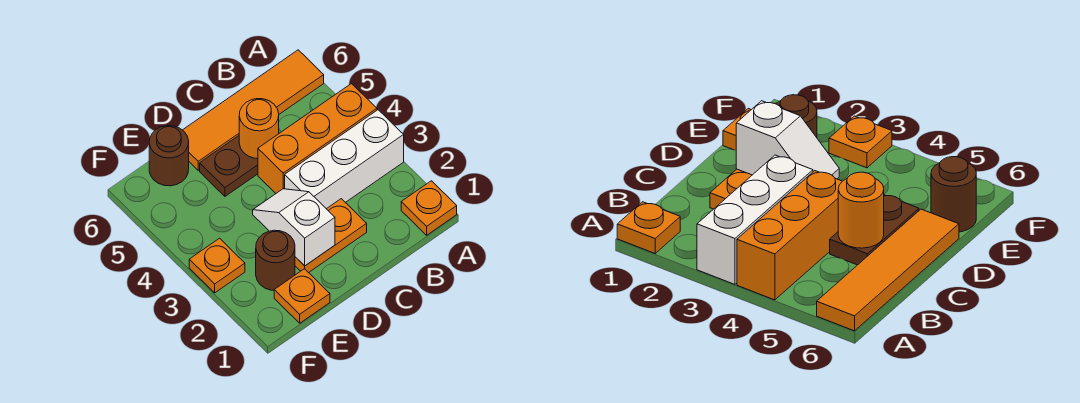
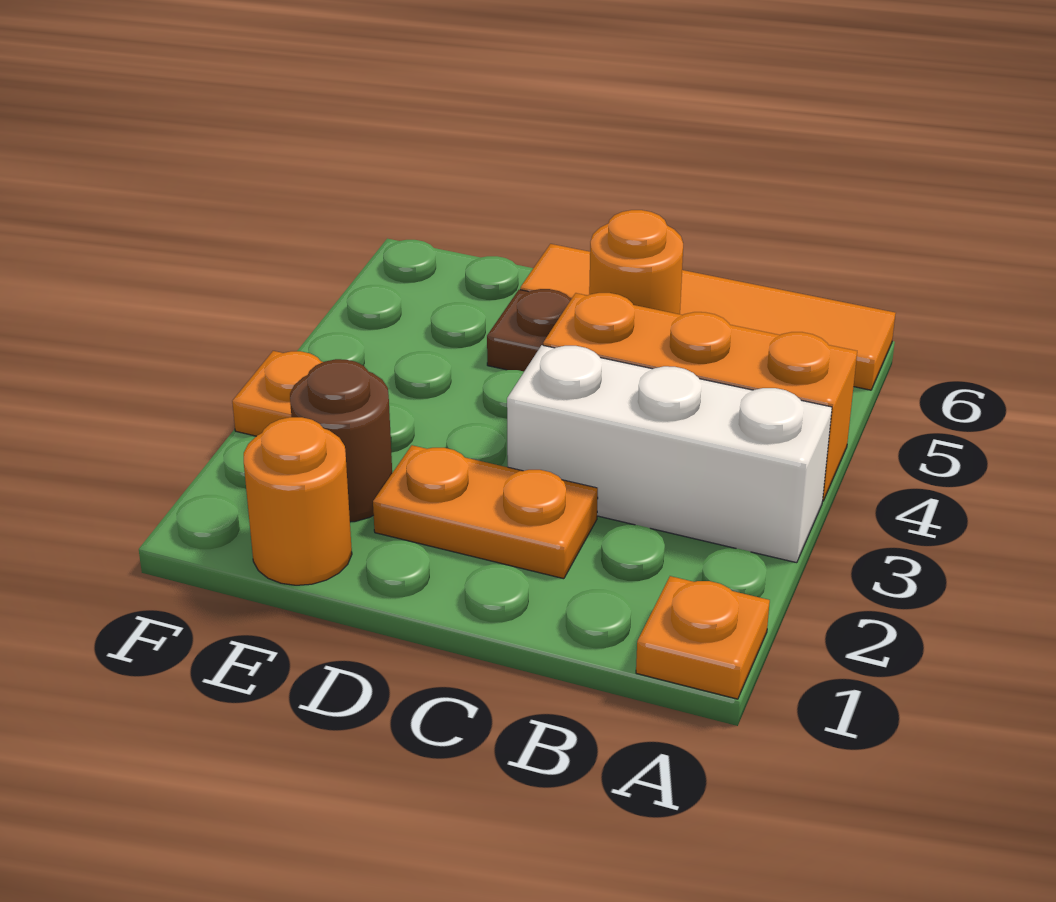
white slope D2:D3 level 2 top 2 -> none
orange plate E1 level 1 -> orange round brick E1 level 1
brown round brick E6 level 1 -> none

